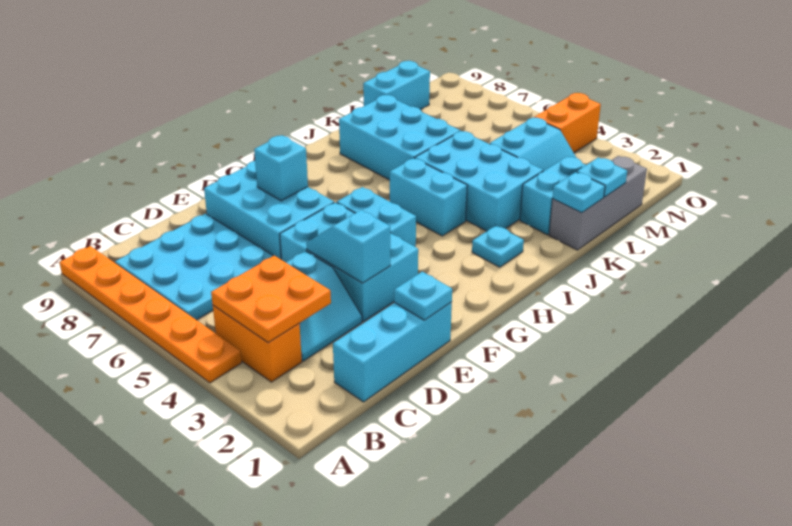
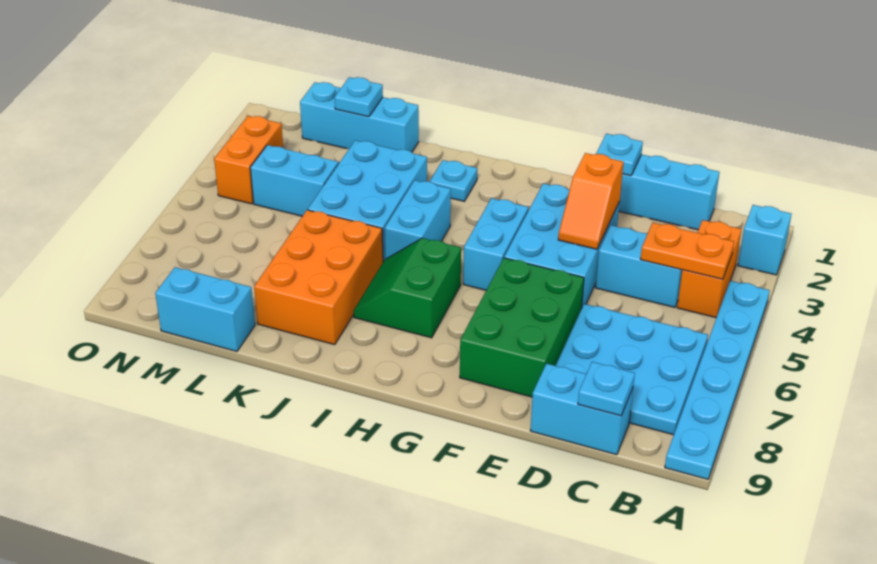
orange plate A4:A9 level 1 -> cyan plate A4:A9 level 1
orange plate B3:C4 level 2 -> orange plate B4:C4 level 2
cyan slope E3:E4 level 2 top 3 -> orange slope E3:E4 level 2 top 3
cyan brick E6:F8 level 1 -> green brick E6:F8 level 1
cyan brick F7 level 2 -> cyan brick A2 level 1
none -> green slope H6:I7 level 1 top H
cyan brick J6:K8 level 1 -> orange brick J6:K8 level 1
grey brick K1:M1 level 1 -> cyan brick K1:M1 level 1
cyan plate K1 level 2 -> cyan plate C9 level 2
cyan brick K2:L2 level 1 -> cyan brick C9:D9 level 1
orange brick N4:O4 level 1 -> orange brick N3:N4 level 1

